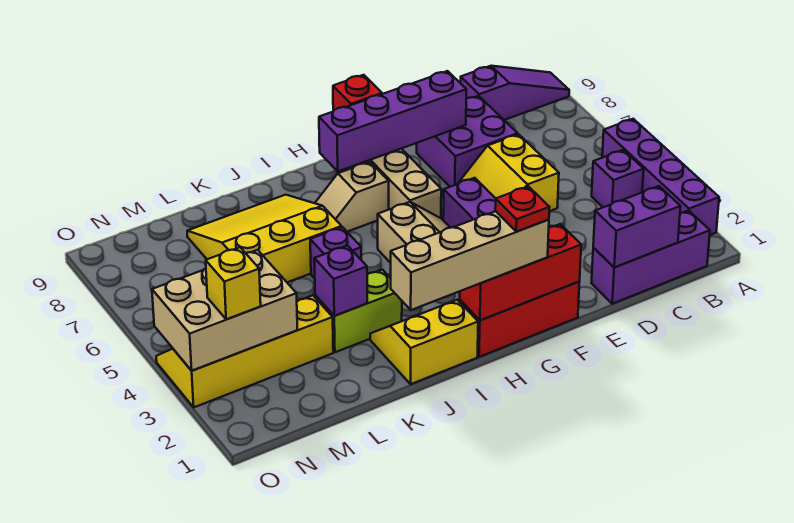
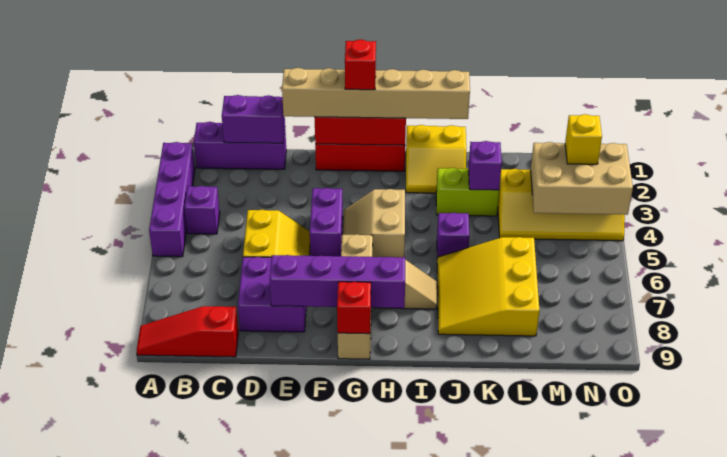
purple slope A9:C9 level 1 top C -> red slope A9:C9 level 1 top C
tan brick G1:J1 level 3 -> tan brick E1:J1 level 3
red plate G1 level 4 -> red brick G1 level 4
yellow slope J6:L8 level 1 top 6 -> yellow slope J6:L8 level 1 top L

